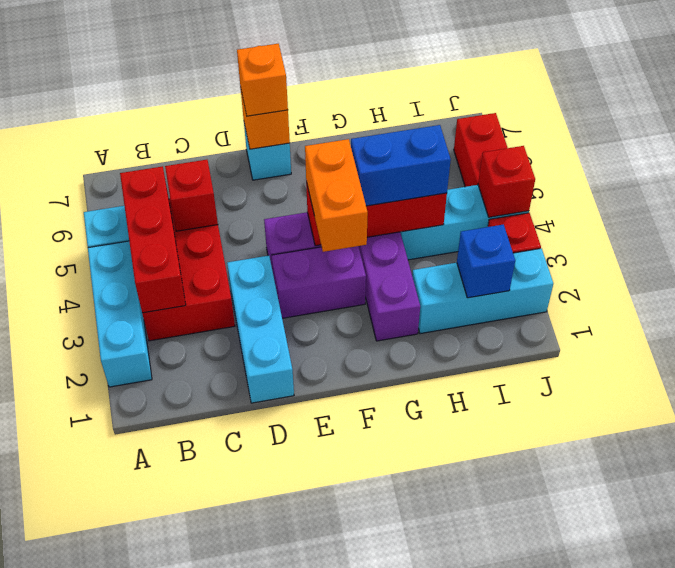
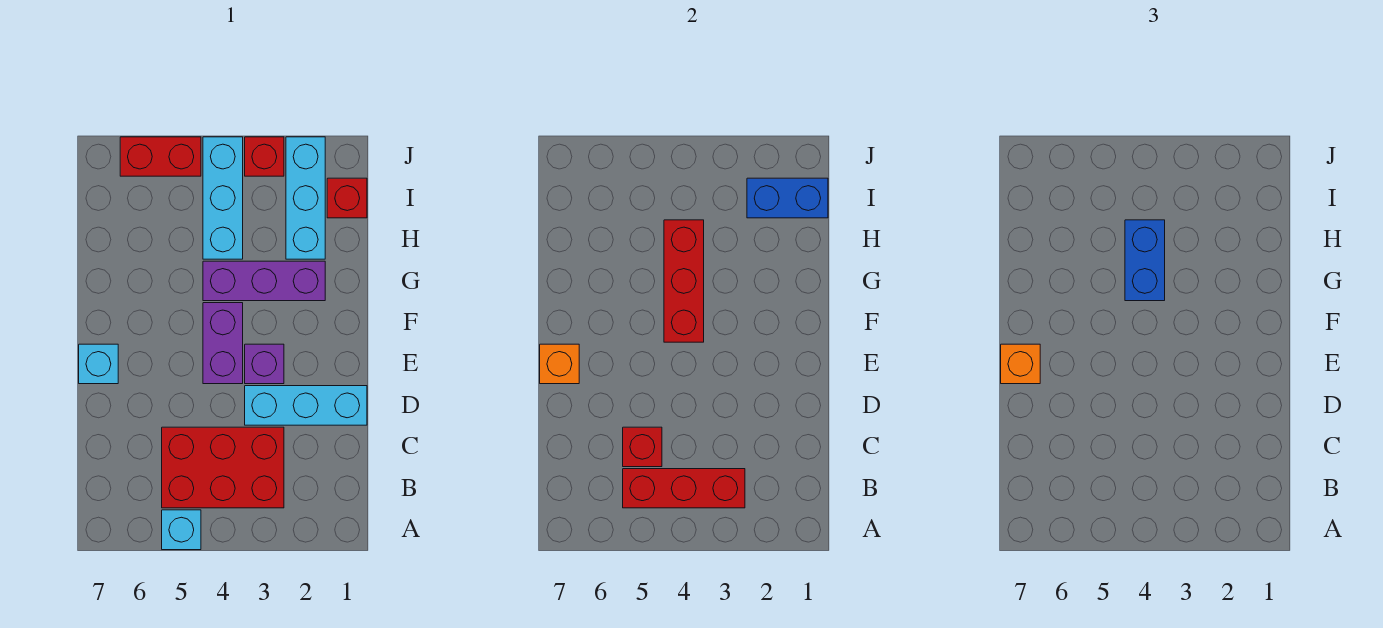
cyan brick A2:A4 level 1 -> none
purple brick E3:F3 level 1 -> purple brick E3 level 1
orange brick F3:F4 level 3 -> none
blue brick I2 level 2 -> blue brick I1:I2 level 2
red brick J4 level 2 -> red brick I1 level 1

